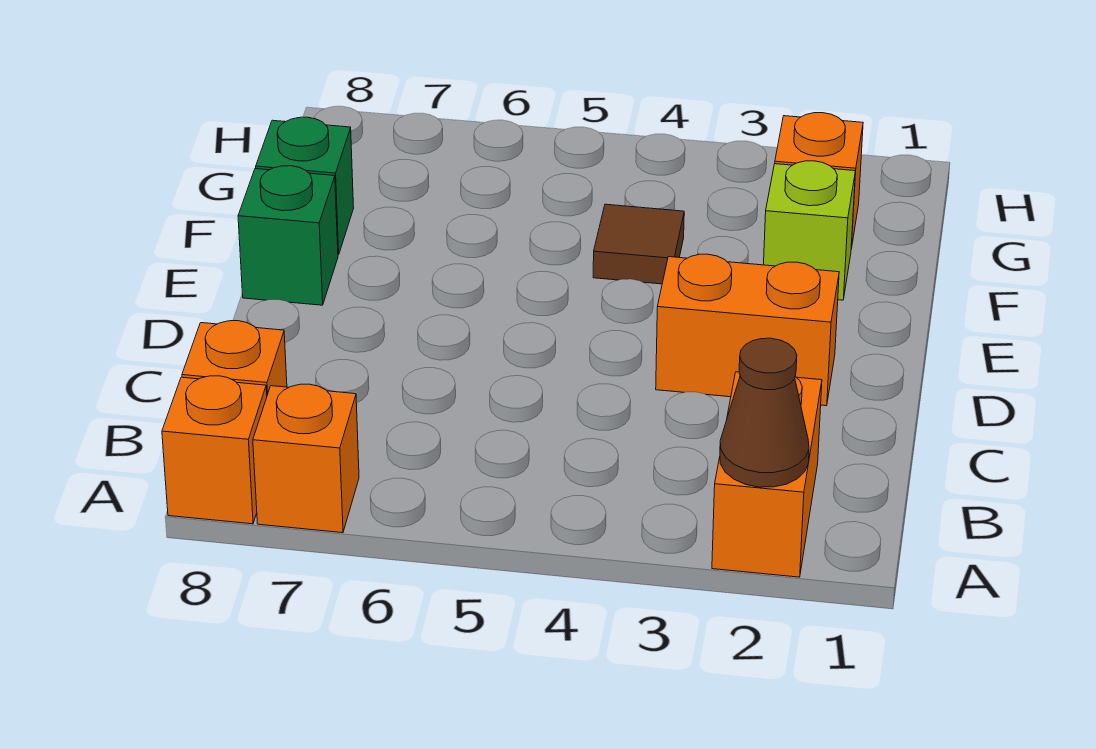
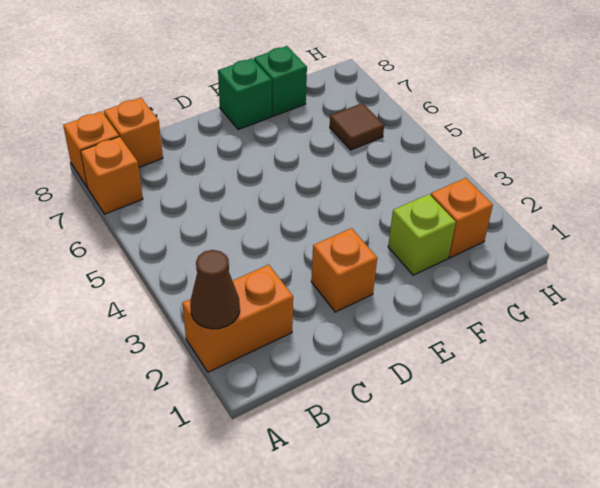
orange brick D2:D3 level 1 -> orange brick D2 level 1
brown tile F4 level 1 -> brown tile G6 level 1

